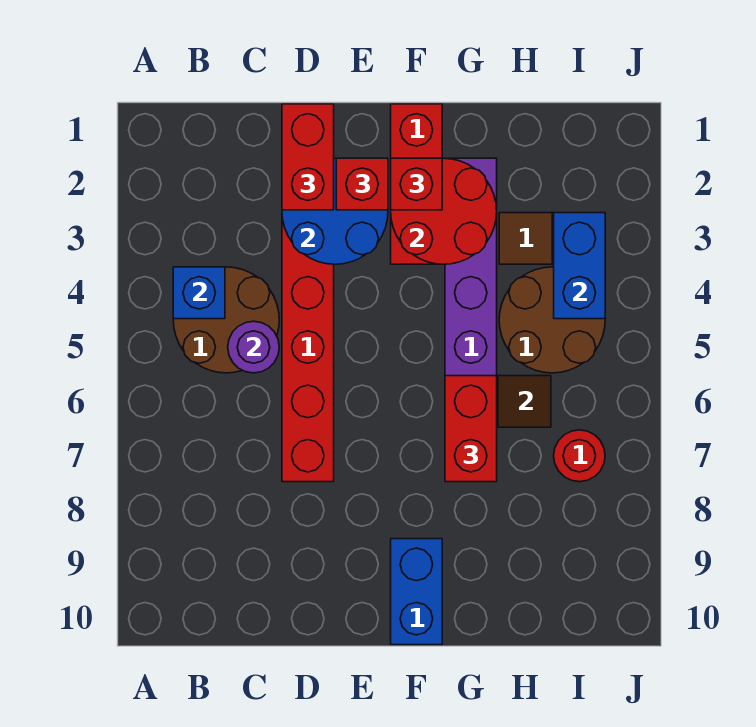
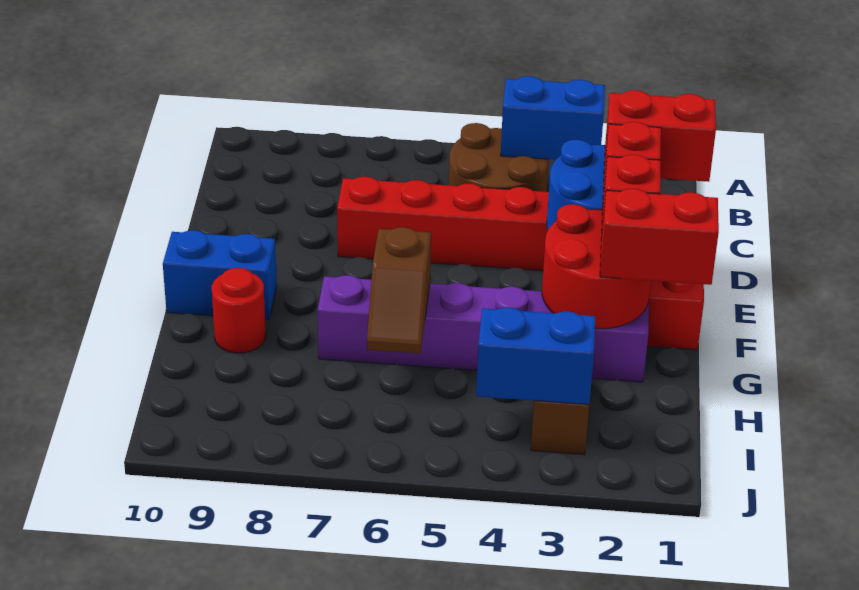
blue brick B4 level 2 -> blue brick B3:B4 level 2
purple round brick C5 level 2 -> none
red brick G6:G7 level 3 -> red brick G1:G2 level 3
brown round brick H4:I5 level 1 -> none
red round brick I7 level 1 -> red round brick G9 level 1

